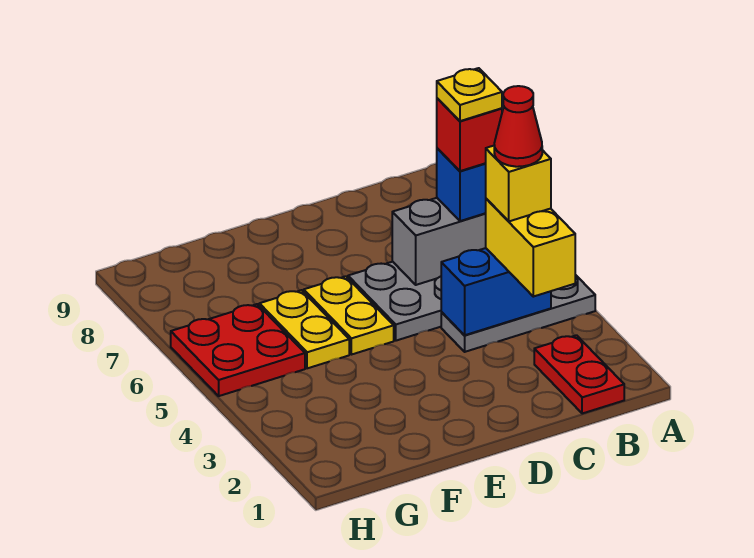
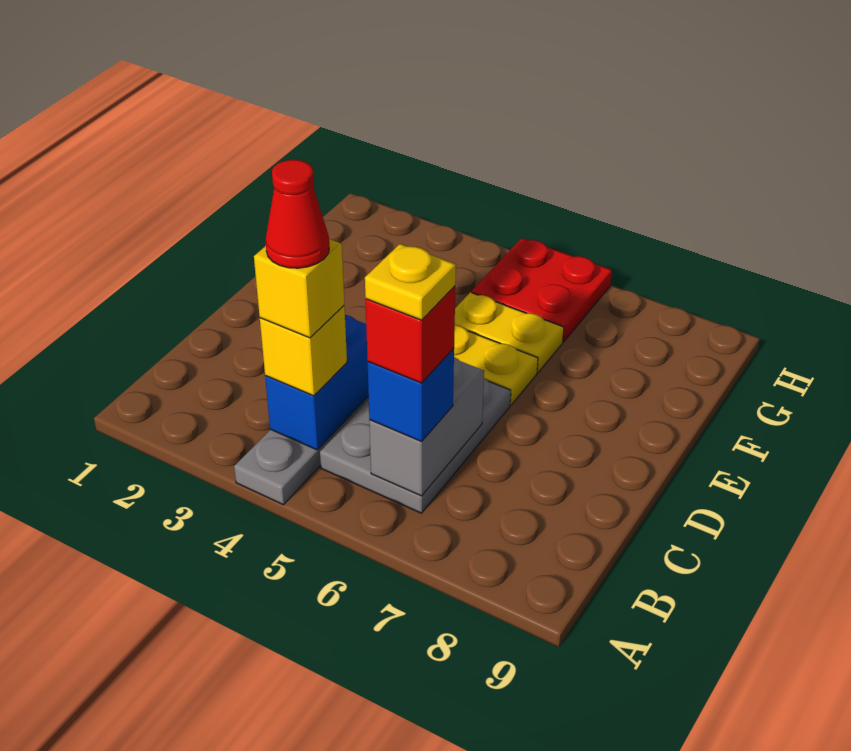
red plate B1:B2 level 1 -> none
yellow brick B3:B4 level 3 -> yellow brick B4 level 3

